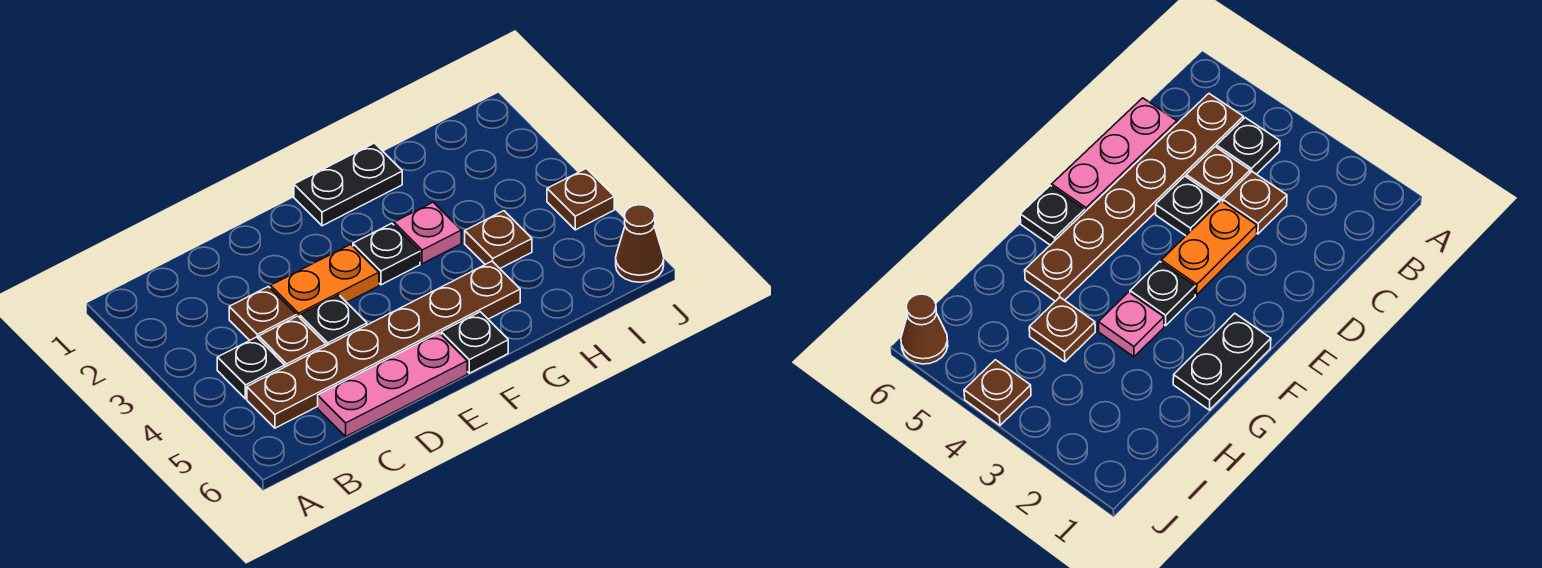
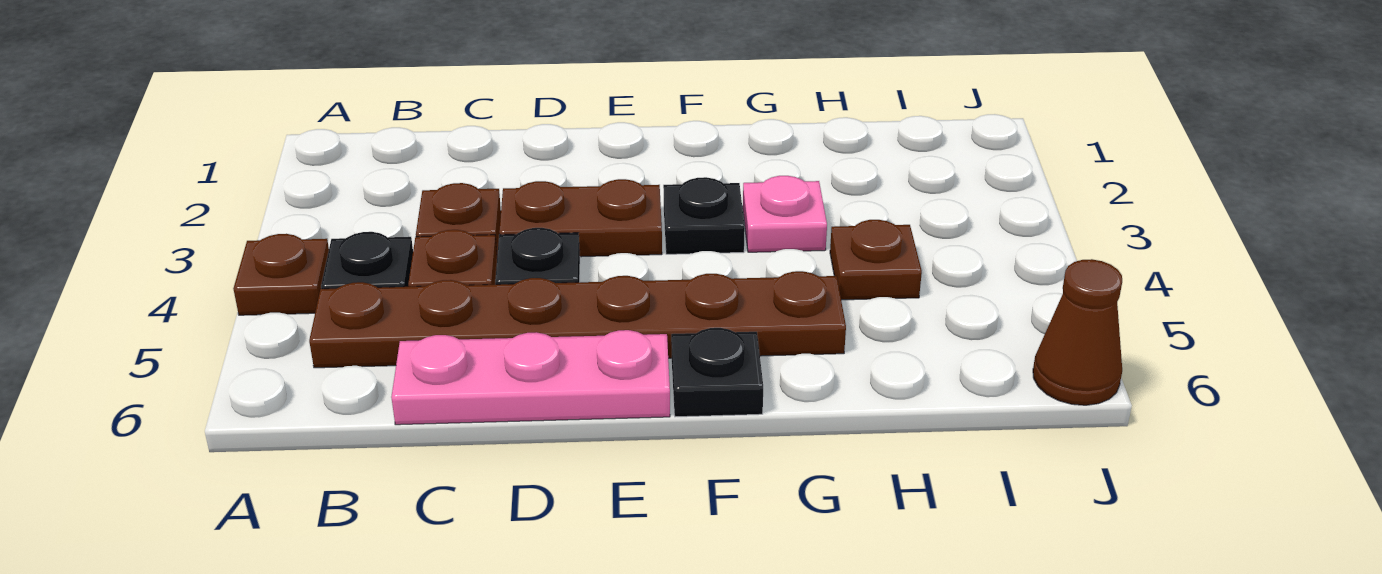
orange plate D3:E3 level 1 -> brown plate D3:E3 level 1
black plate F1:G1 level 1 -> none
brown plate J4 level 1 -> brown plate A4 level 1

